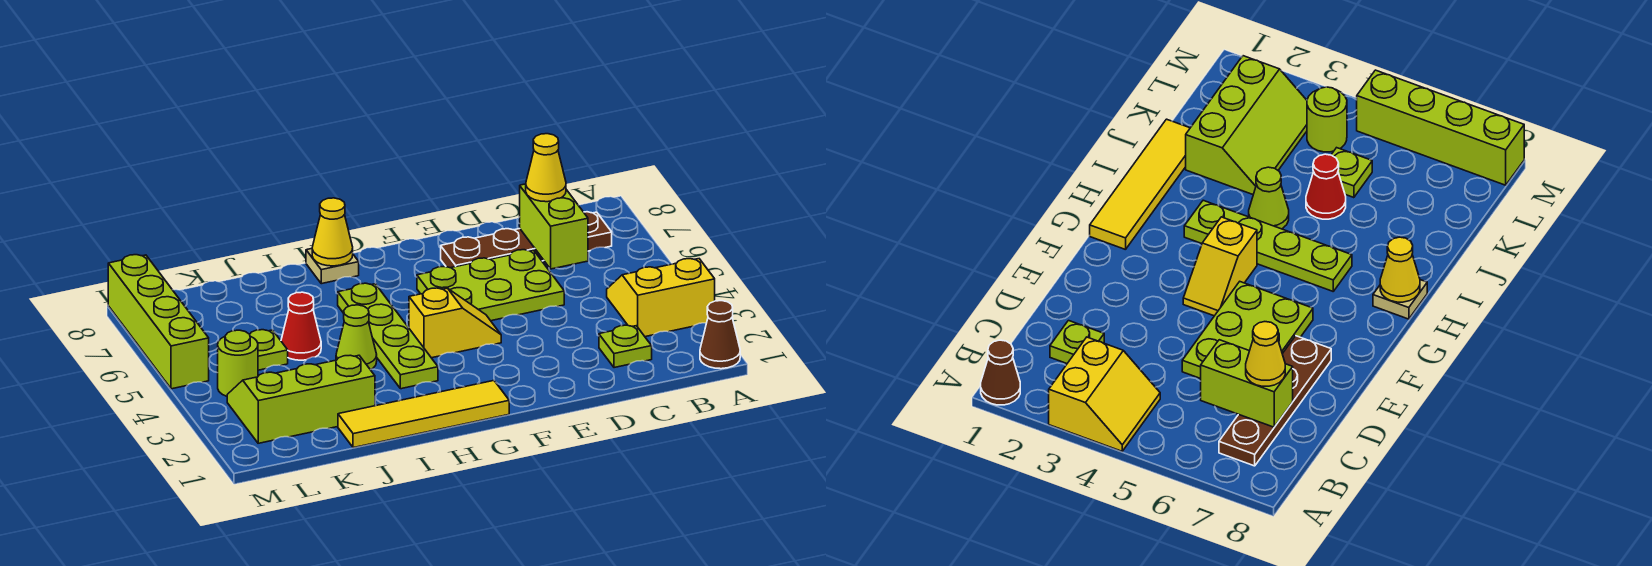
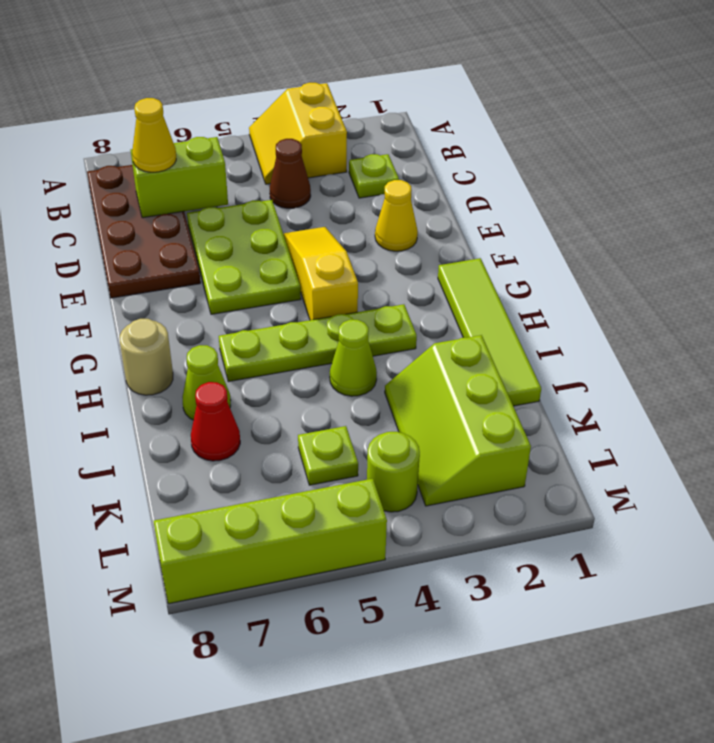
brown cone A1 level 1 -> brown cone C4 level 1
brown plate B7:E7 level 1 -> brown plate B7:E8 level 1
yellow slope F4:G4 level 1 top G -> yellow slope E4:G4 level 1 top G
yellow tile G1:J1 level 1 -> lime tile G1:J1 level 1
tan plate H8 level 1 -> tan round brick H8 level 1
yellow cone H8 level 2 -> yellow cone E2 level 1
none -> lime cone I7 level 1
red cone J5 level 1 -> red cone J7 level 1

